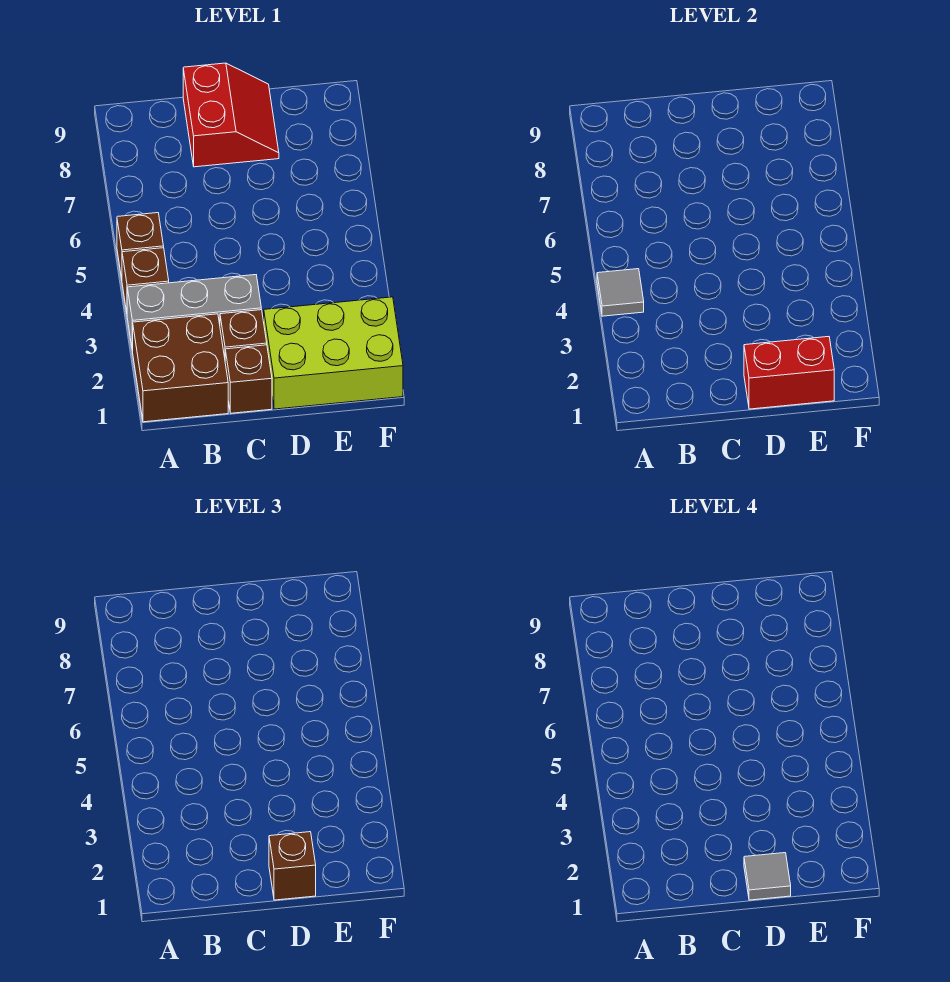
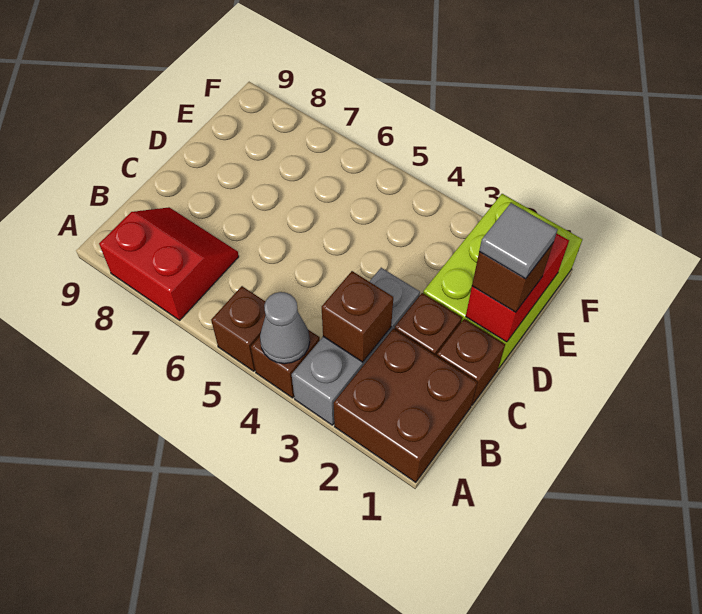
grey tile A4 level 2 -> grey cone A4 level 2
none -> brown brick B3 level 2
red slope C8:D9 level 1 top C -> red slope A7:B8 level 1 top A

